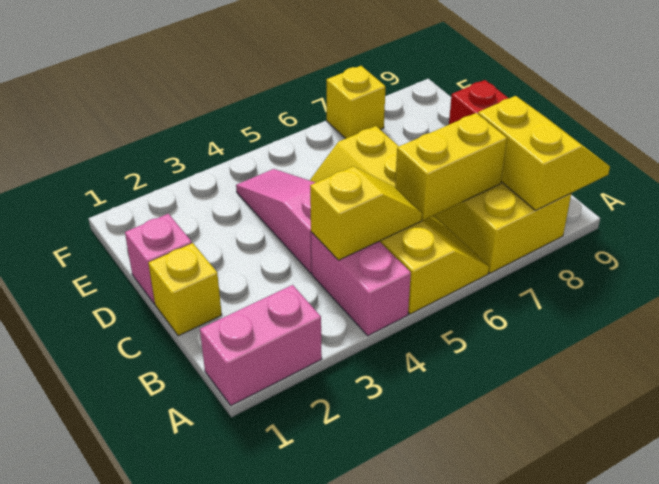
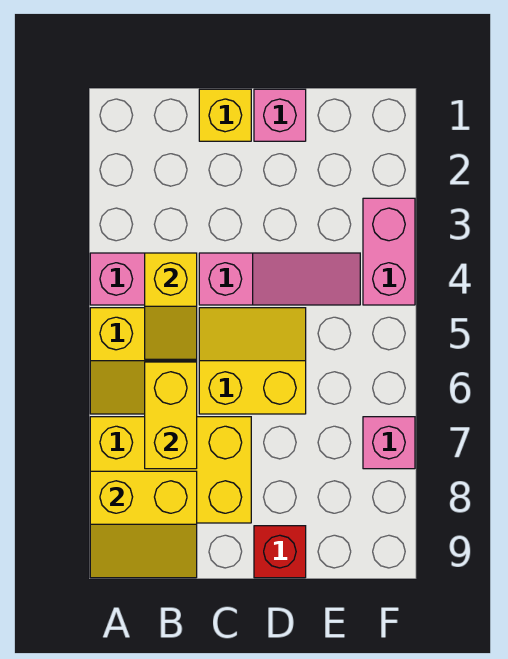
pink brick A1:A2 level 1 -> pink brick F3:F4 level 1
yellow brick F7 level 1 -> pink brick F7 level 1

